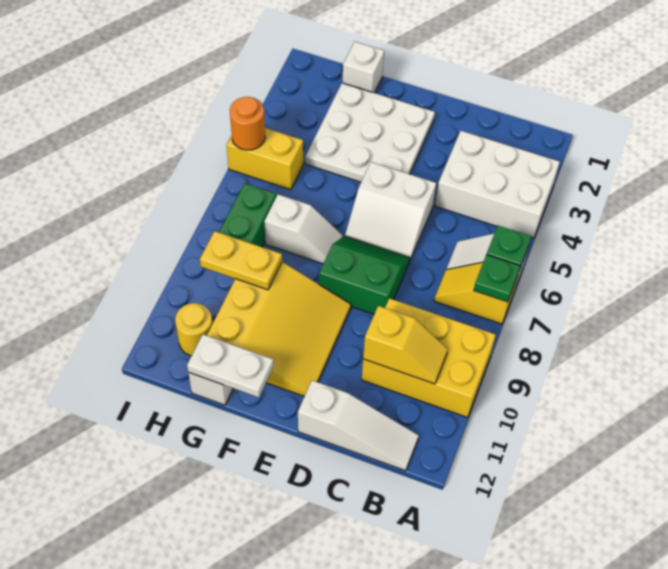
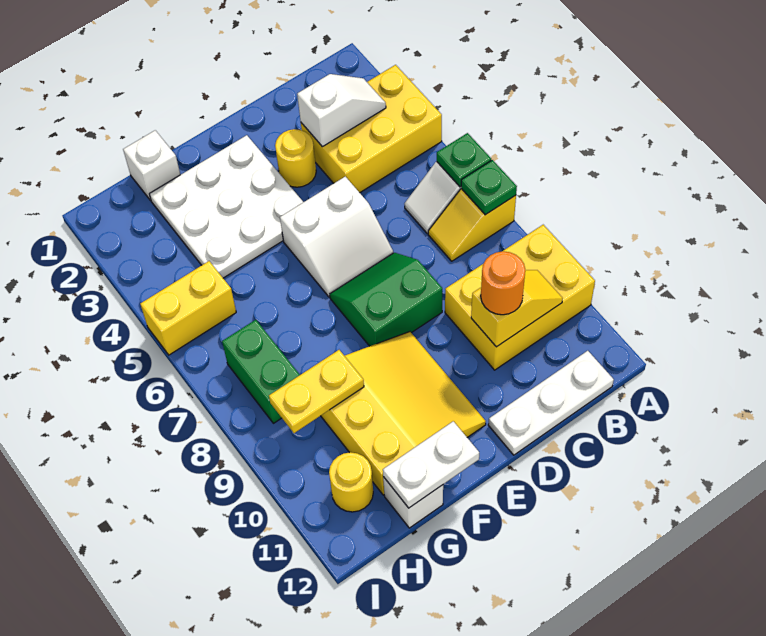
white brick A3:C4 level 1 -> yellow brick A3:C4 level 1
white slope B12:D12 level 1 top D -> white plate B12:D12 level 1
none -> yellow round brick D3 level 1
white slope F7:G7 level 1 top G -> white slope B3:C3 level 2 top C
orange round brick I5 level 2 -> orange round brick C10 level 3

